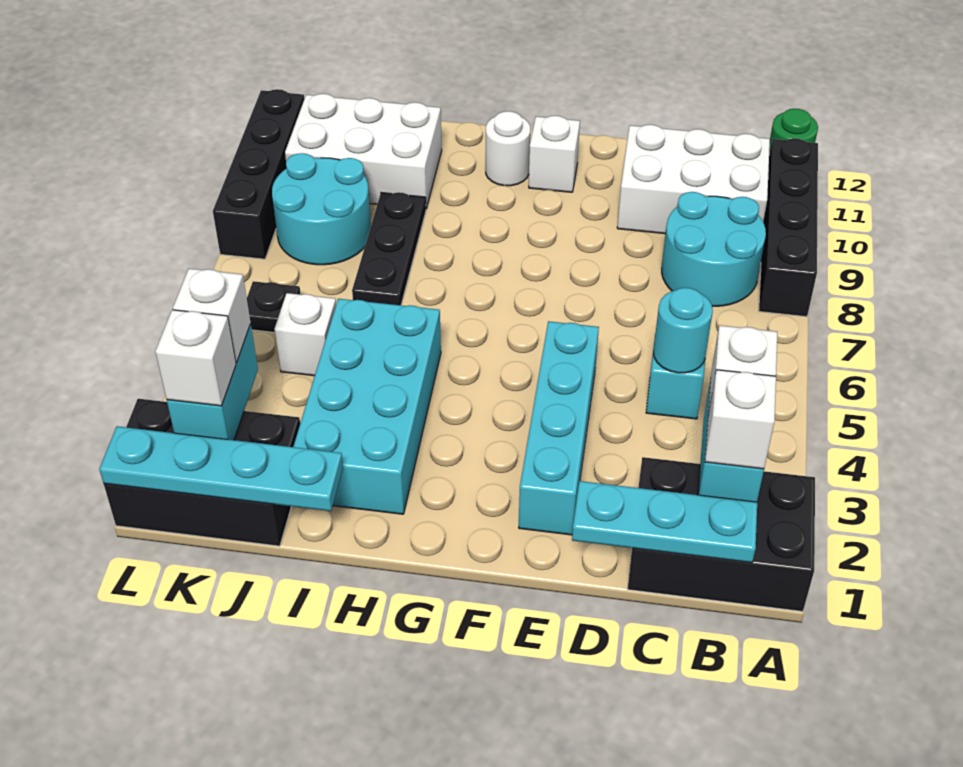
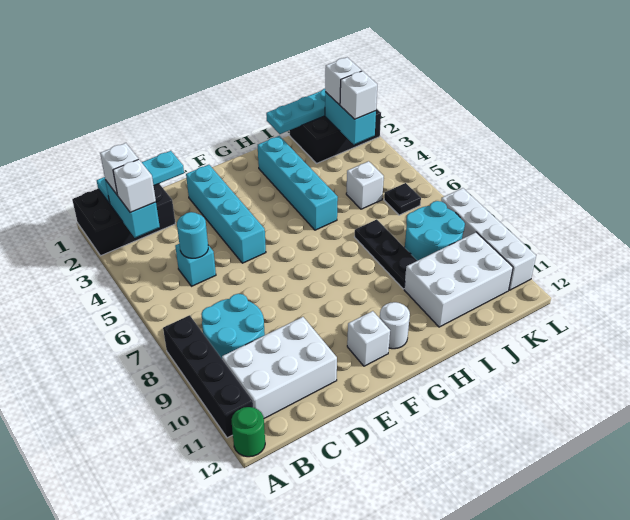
cyan brick H2:I5 level 1 -> cyan brick H2:H5 level 1
black brick L8:L11 level 1 -> white brick L8:L11 level 1

